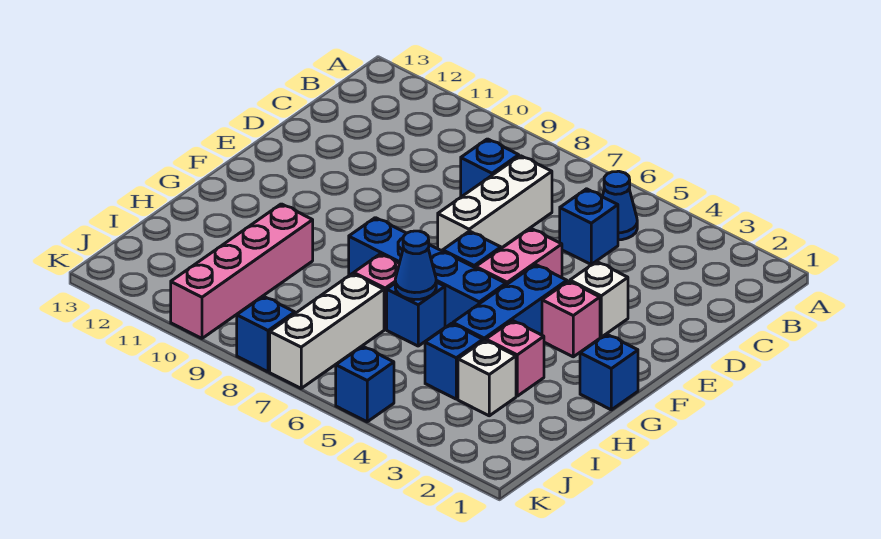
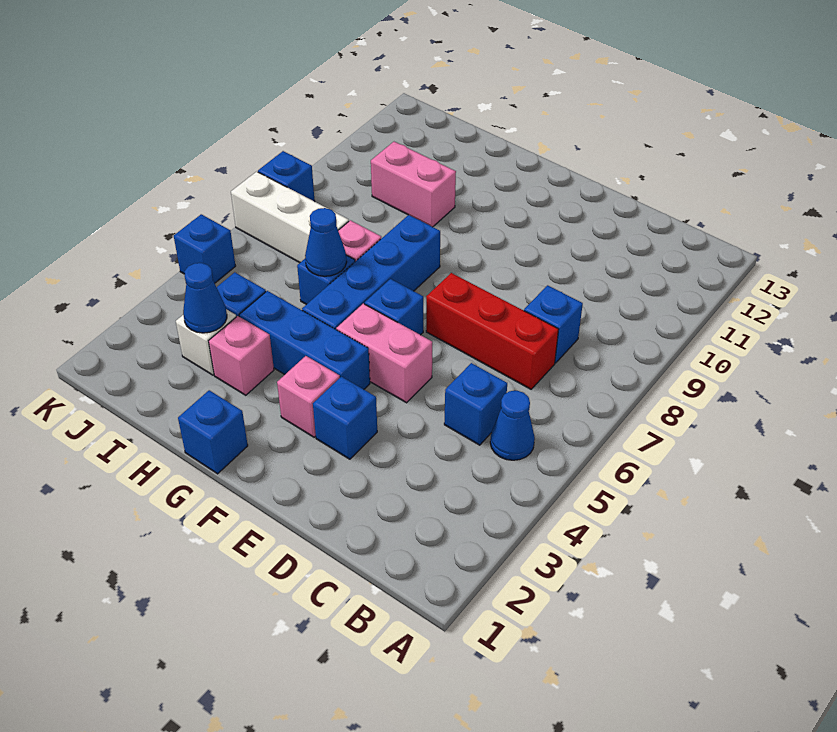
white brick C7:E7 level 1 -> red brick C7:E7 level 1
white brick E3 level 1 -> blue brick E3 level 1
pink brick H10:K10 level 1 -> pink brick H10:I10 level 1
none -> blue cone I3 level 2

